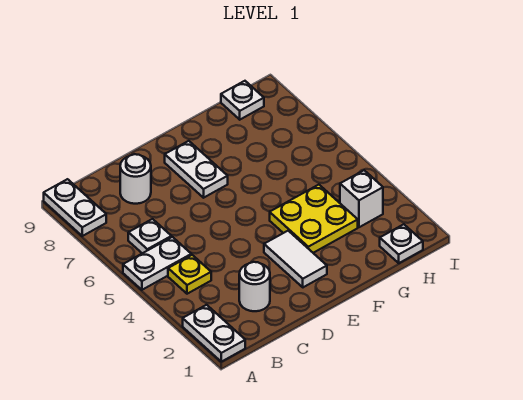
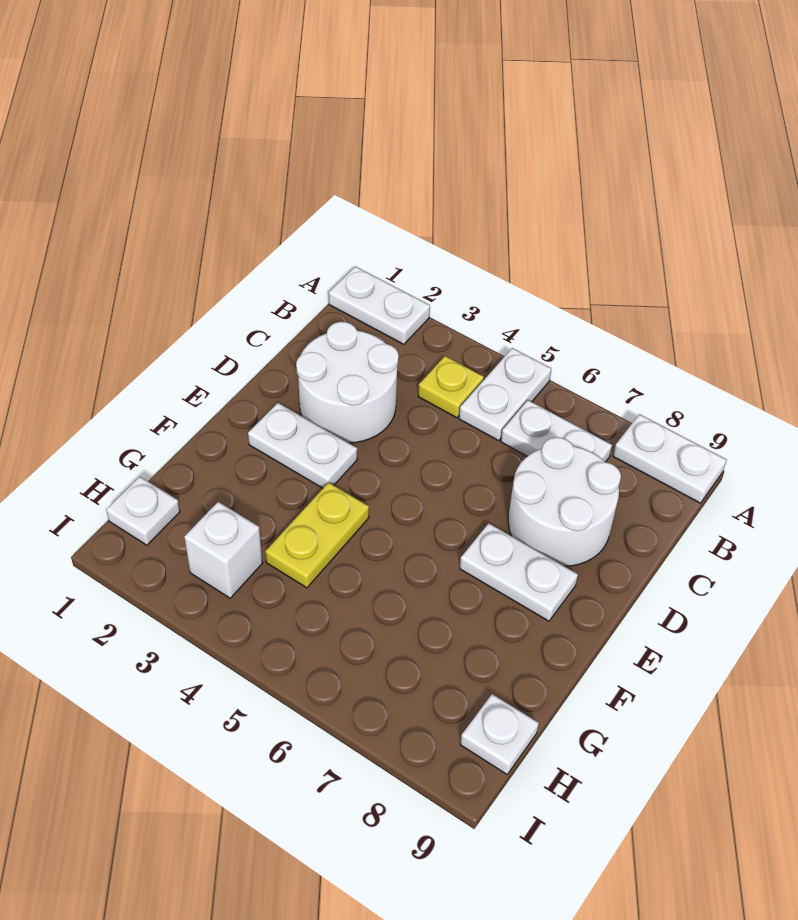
white plate B6 level 1 -> white plate B6:B7 level 1
white round brick C2 level 1 -> white round brick C2:D3 level 1
white round brick C8 level 1 -> white round brick C7:D8 level 1
white tile E2:E3 level 1 -> white plate E2:E3 level 1
yellow plate F3:G4 level 1 -> yellow plate F4:G4 level 1

